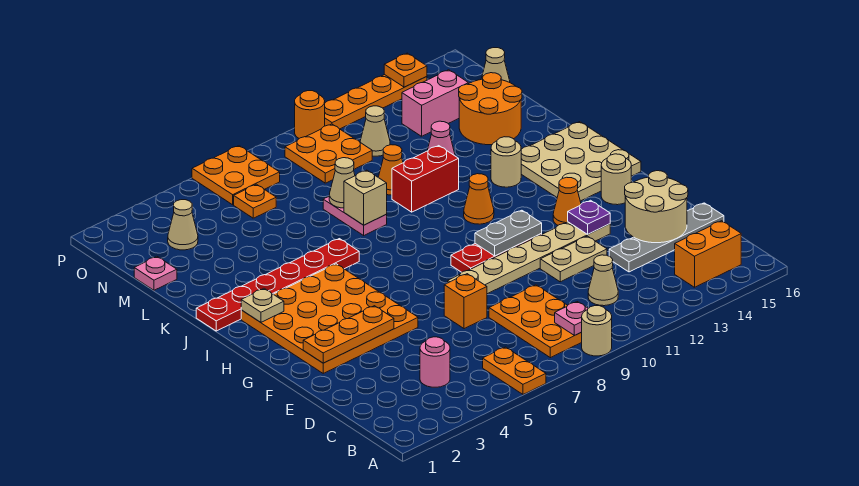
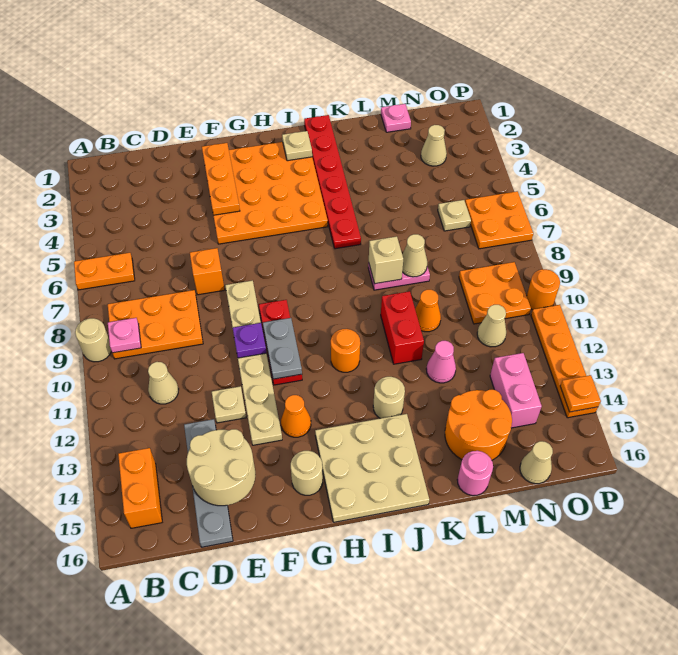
pink round brick C4 level 1 -> pink round brick L16 level 1
tan plate E11:E12 level 1 -> tan plate E12 level 1
purple plate F13 level 2 -> purple plate F10 level 2
orange cone I11 level 1 -> orange round brick I11 level 1
orange plate N6 level 1 -> tan plate N6 level 1

